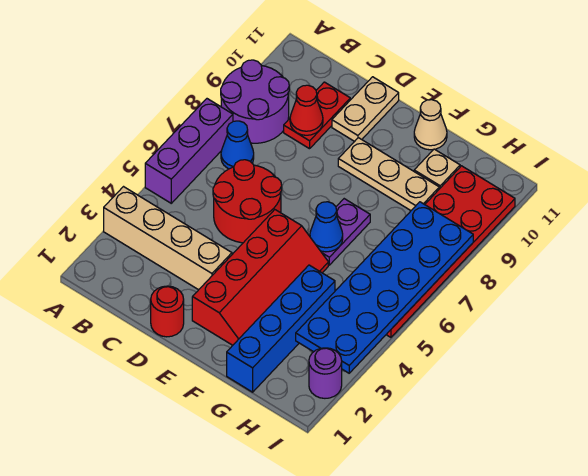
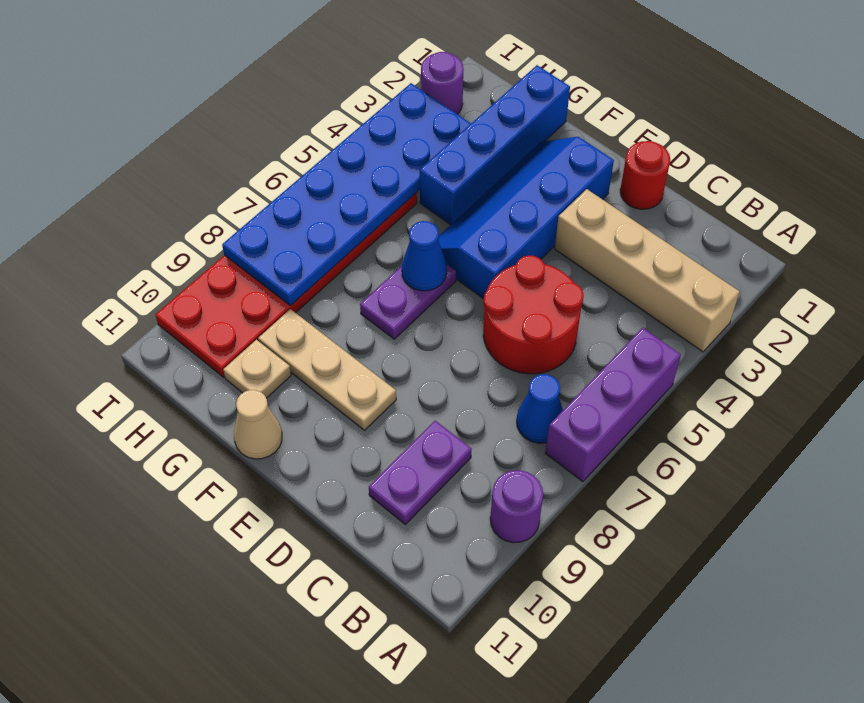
purple round brick A8:B9 level 1 -> purple round brick A9 level 1
red plate C9:C10 level 1 -> purple plate C9:C10 level 1
red cone C9 level 2 -> none
tan plate D10:D11 level 1 -> none
red slope E2:F5 level 1 top E -> blue slope E2:F5 level 1 top E

